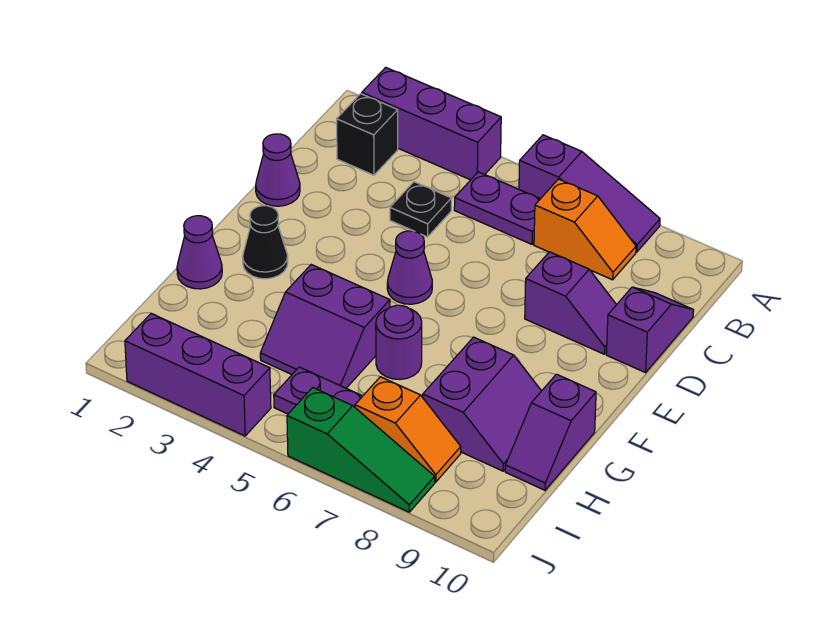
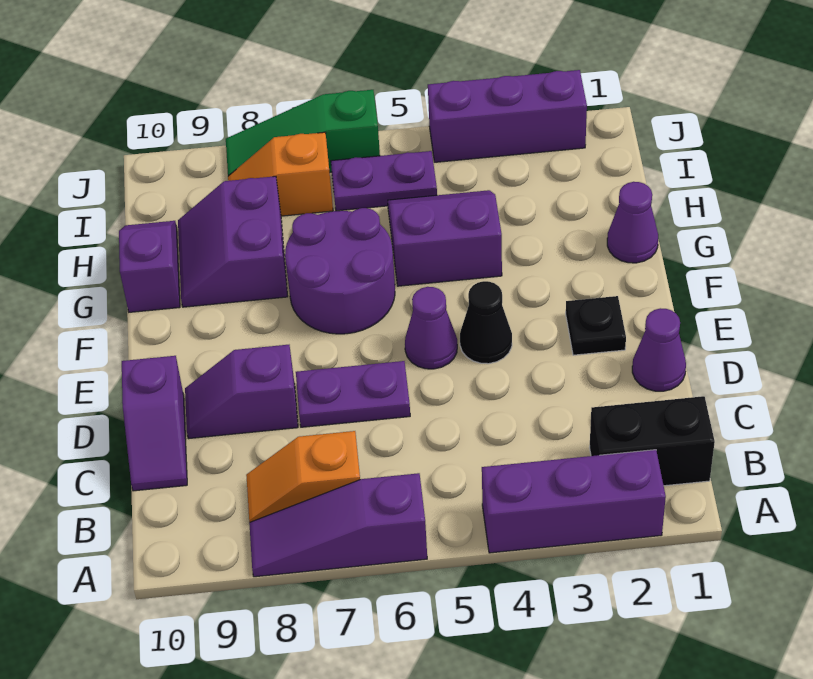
black brick B2 level 1 -> black brick B1:B2 level 1
purple plate B5:B6 level 1 -> purple plate D6:D7 level 1
black plate C4 level 1 -> black plate E2 level 1
black cone F2 level 1 -> black cone E4 level 1
purple round brick G6 level 1 -> purple round brick F6:G7 level 1

